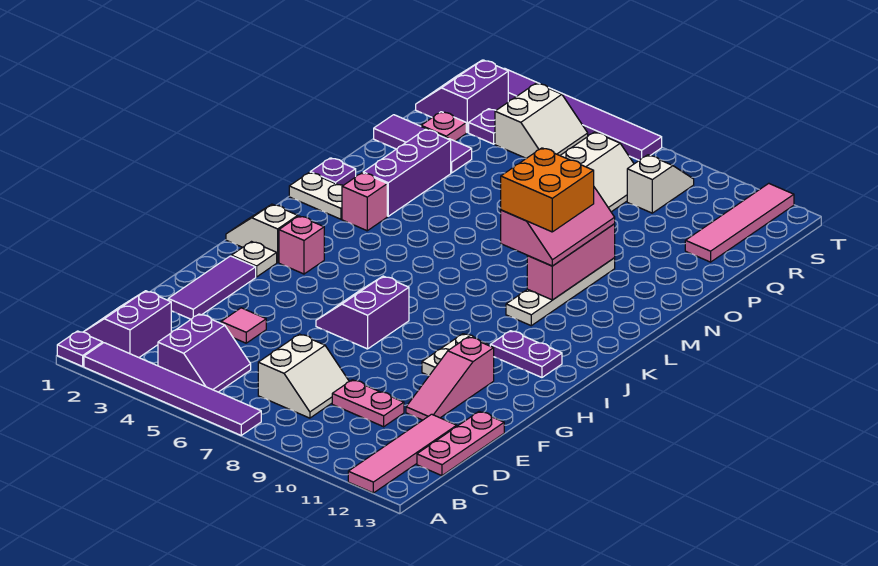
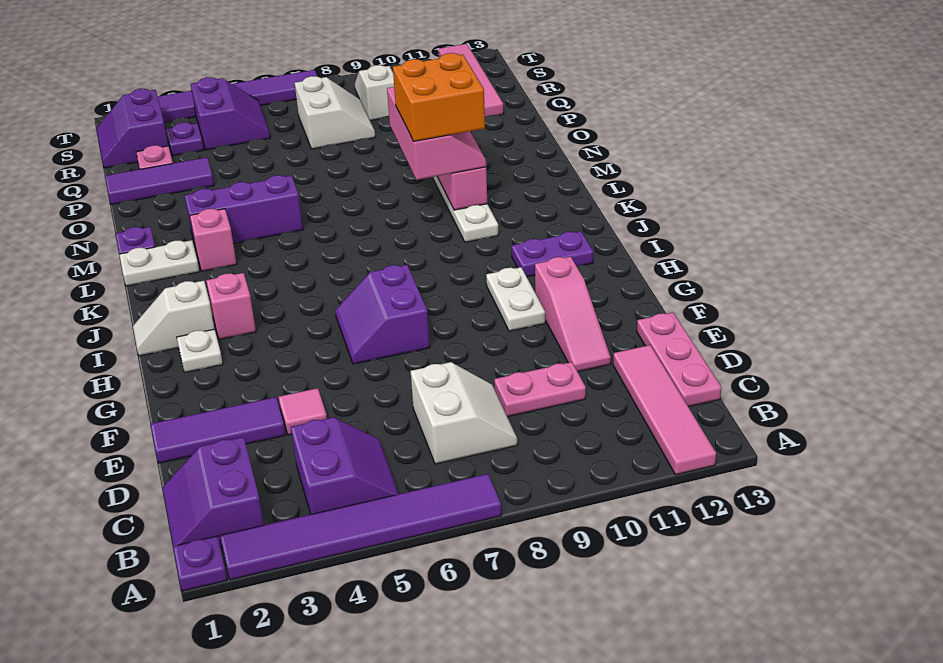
purple tile E2:G2 level 1 -> purple tile E1:E3 level 1
purple brick M3:O3 level 1 -> purple brick M3:M5 level 1
white slope R4:S5 level 1 top 4 -> purple slope R4:S5 level 1 top 4

